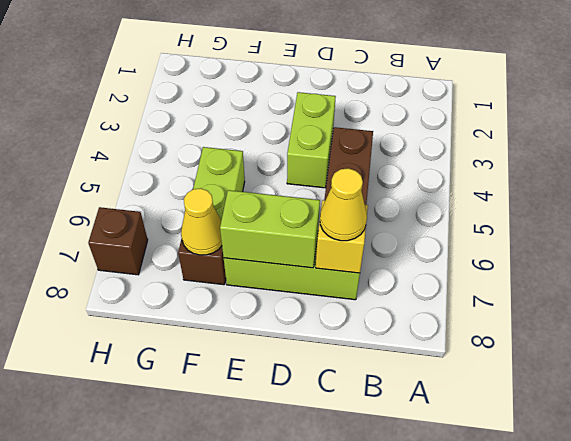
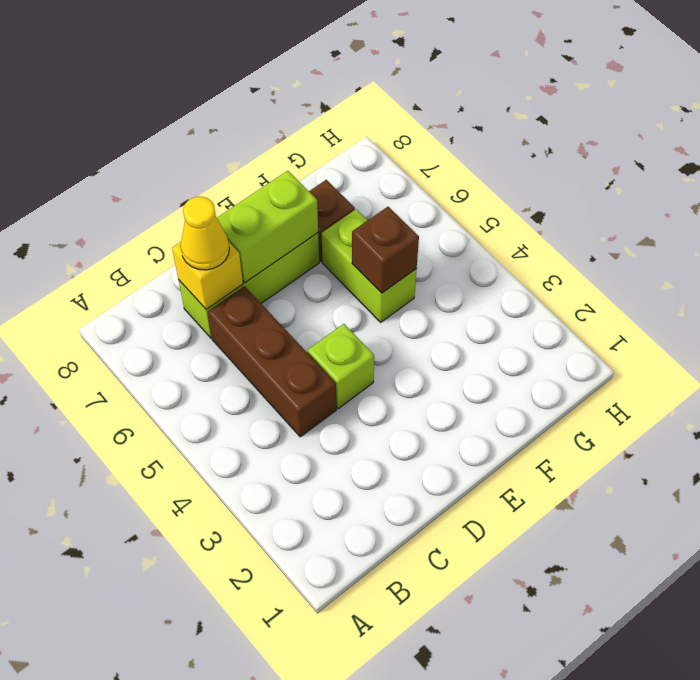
lime brick D3:D4 level 1 -> lime brick D4 level 1
yellow cone F7 level 2 -> none
brown brick H7 level 1 -> brown brick F5 level 2

